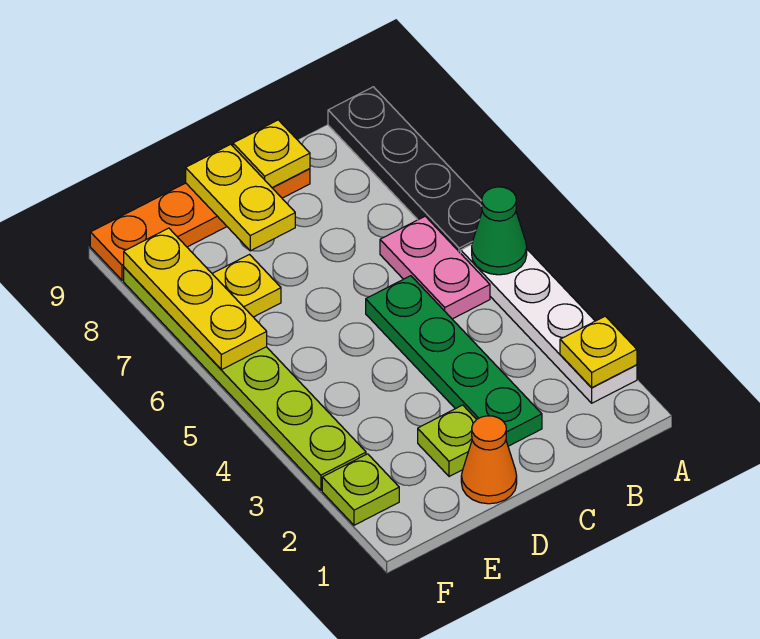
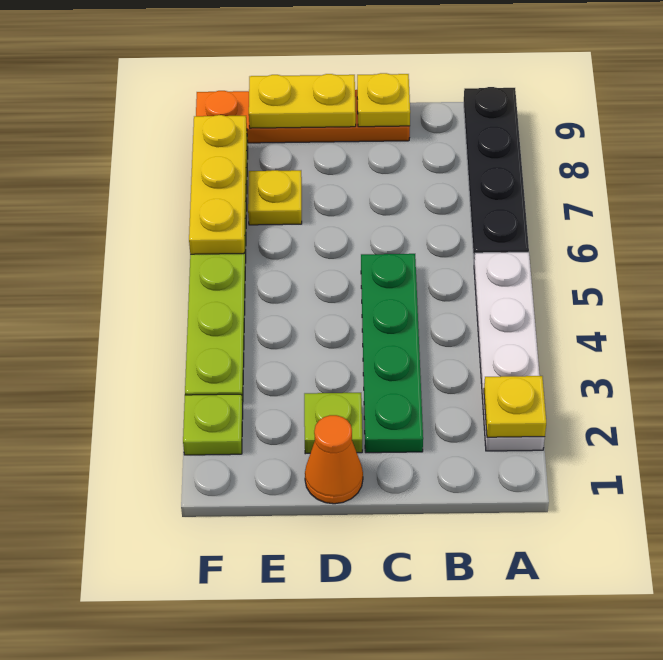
green cone A5 level 2 -> none
pink plate B5:B6 level 1 -> none
yellow plate D8:D9 level 2 -> yellow plate D9:E9 level 2

